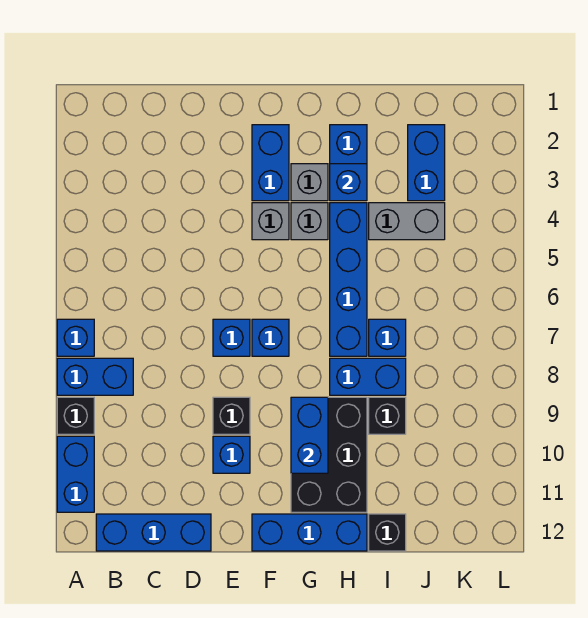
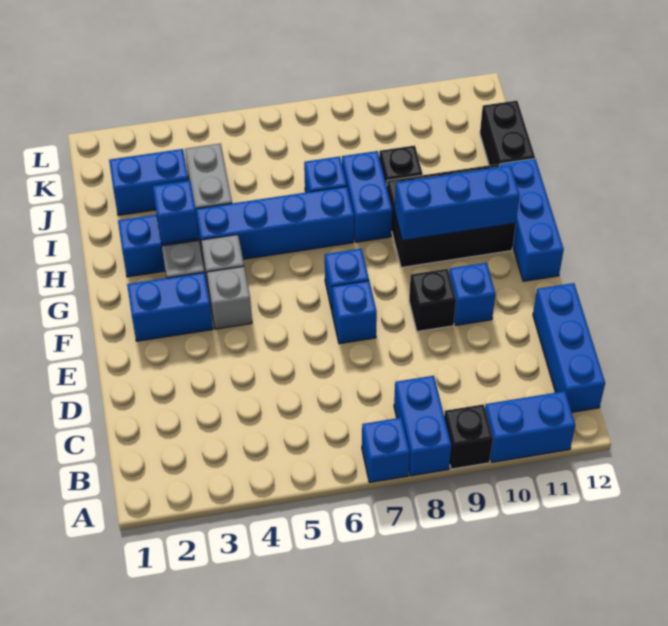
blue brick G9:G10 level 2 -> blue brick G9:G11 level 2
black brick I12 level 1 -> black brick I12:J12 level 1

